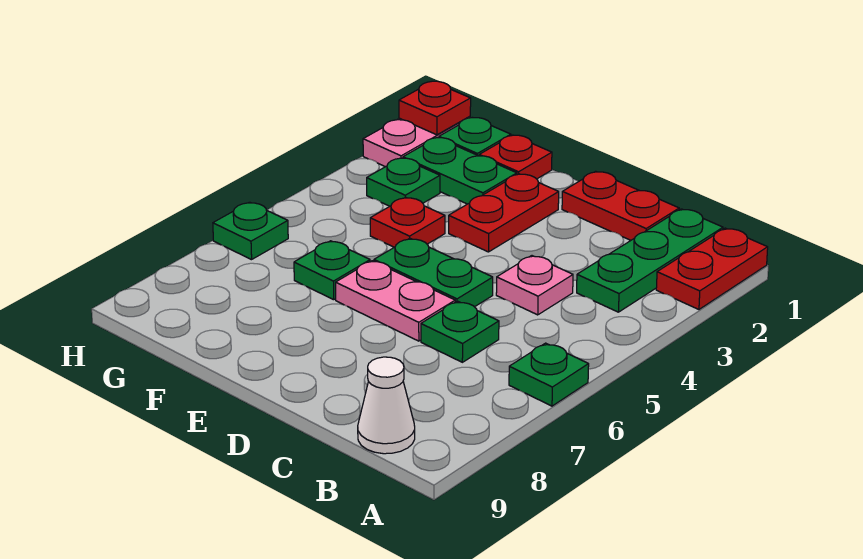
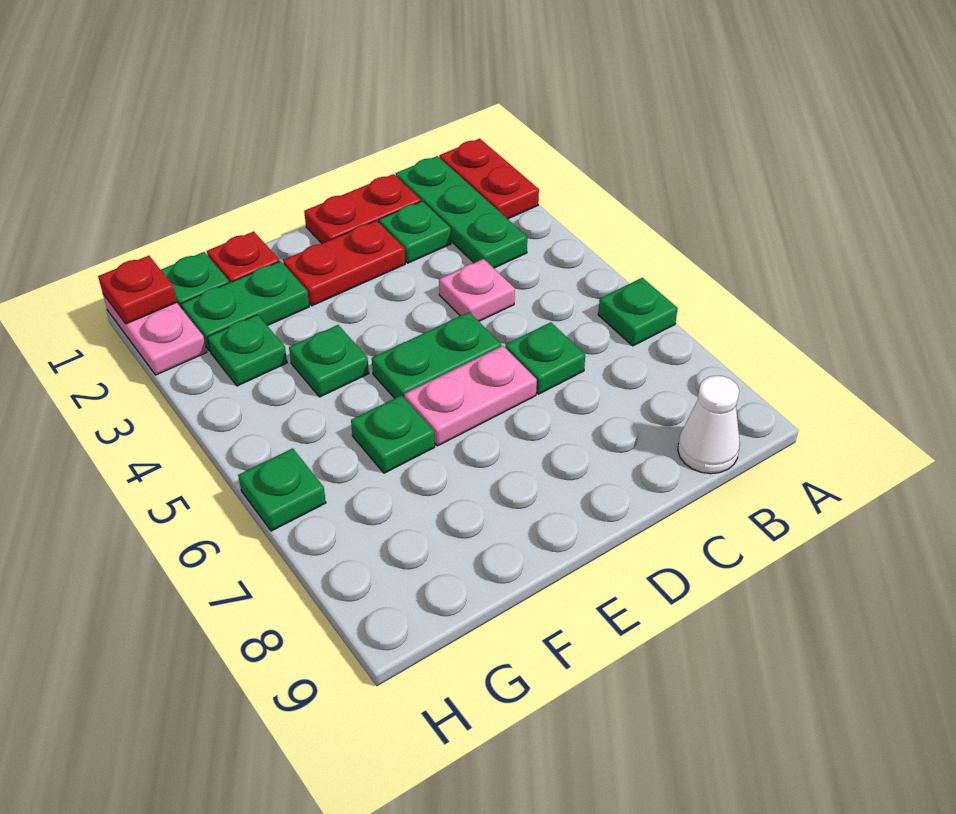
none -> green plate C2 level 1
red plate E2:E3 level 1 -> red plate D2:E2 level 1
red plate F4 level 1 -> green plate F4 level 1

